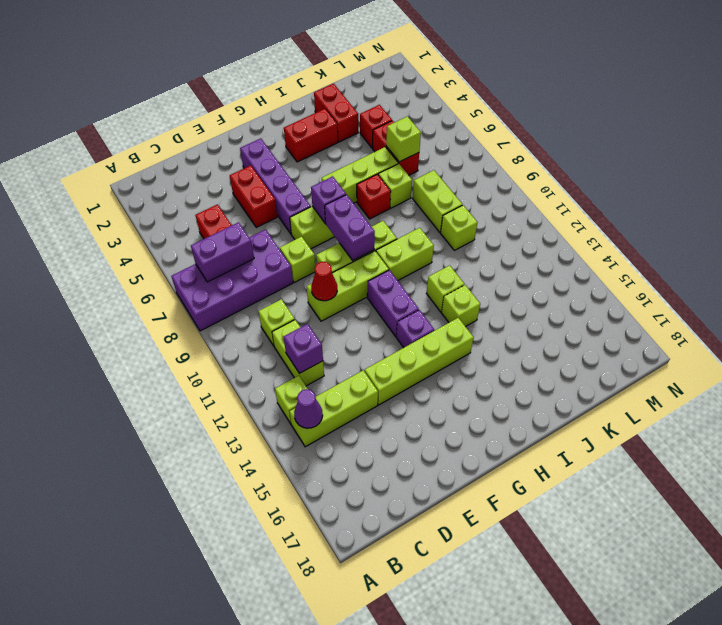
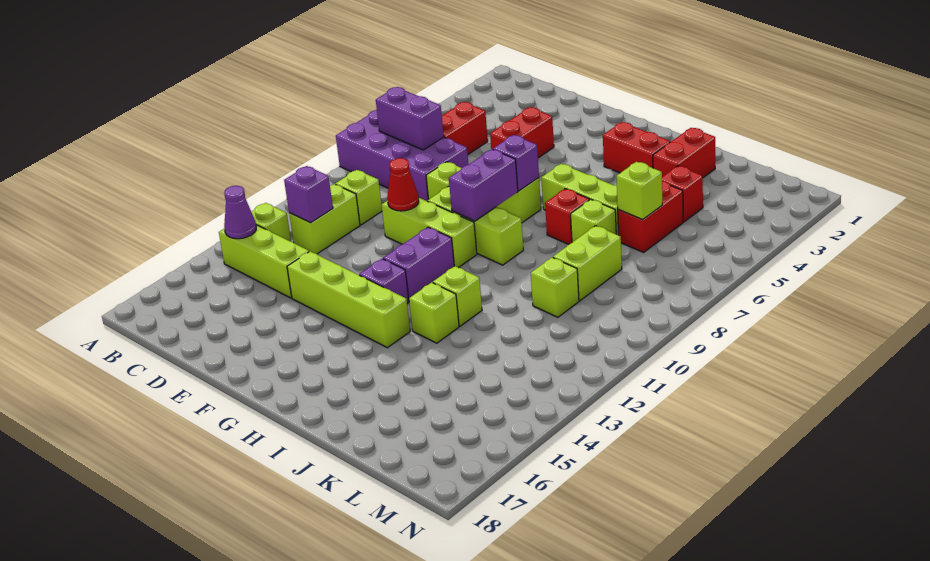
purple brick F3:F6 level 1 -> none
lime brick H10:I10 level 1 -> none

